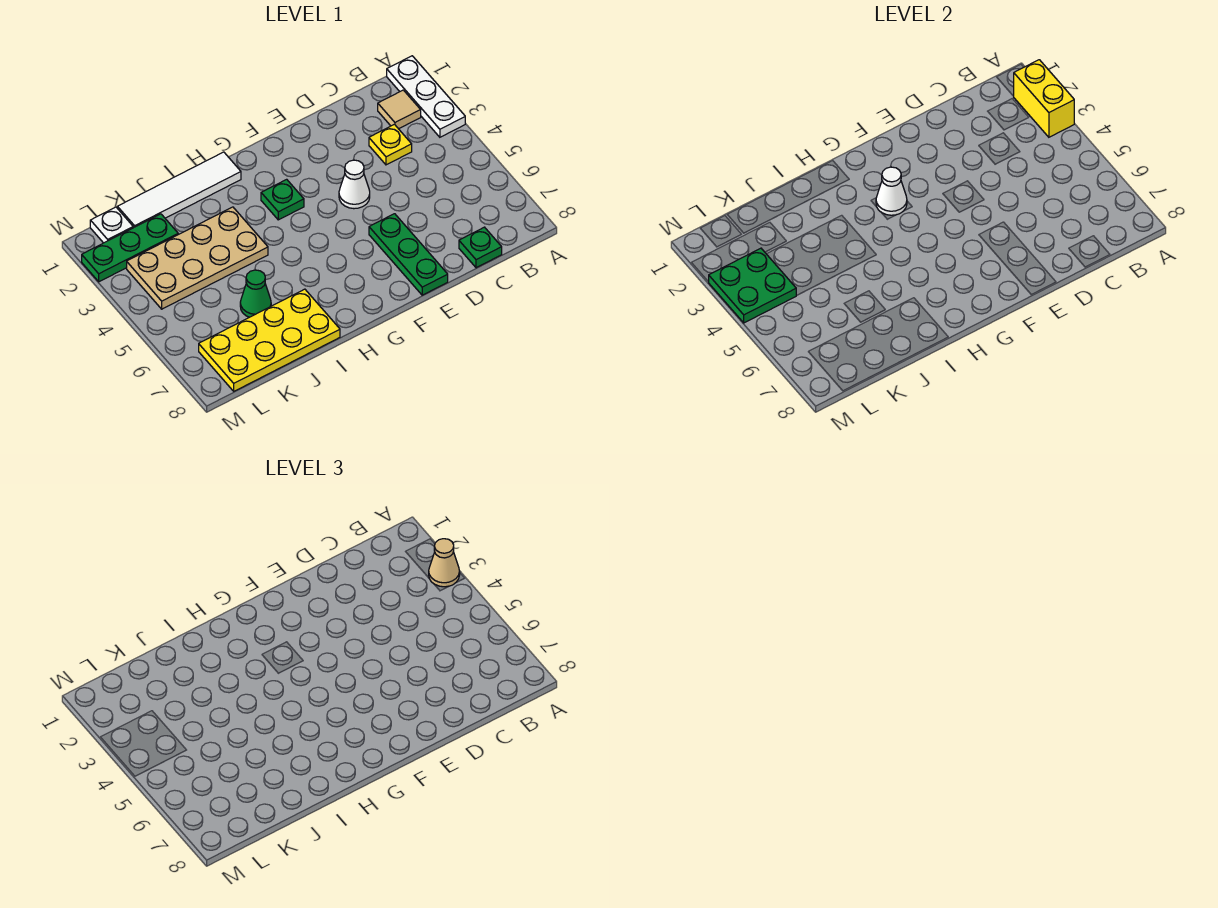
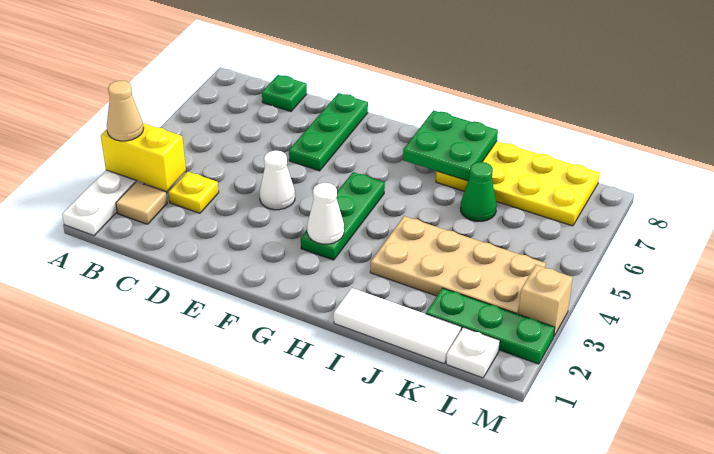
yellow brick A2:A3 level 2 -> yellow brick A3:B3 level 2
green plate G3 level 1 -> green plate G3:G5 level 1
white tile H1:K1 level 1 -> white tile I1:K1 level 1
green plate L3:M4 level 2 -> green plate H7:I8 level 2
none -> tan brick M3 level 1

